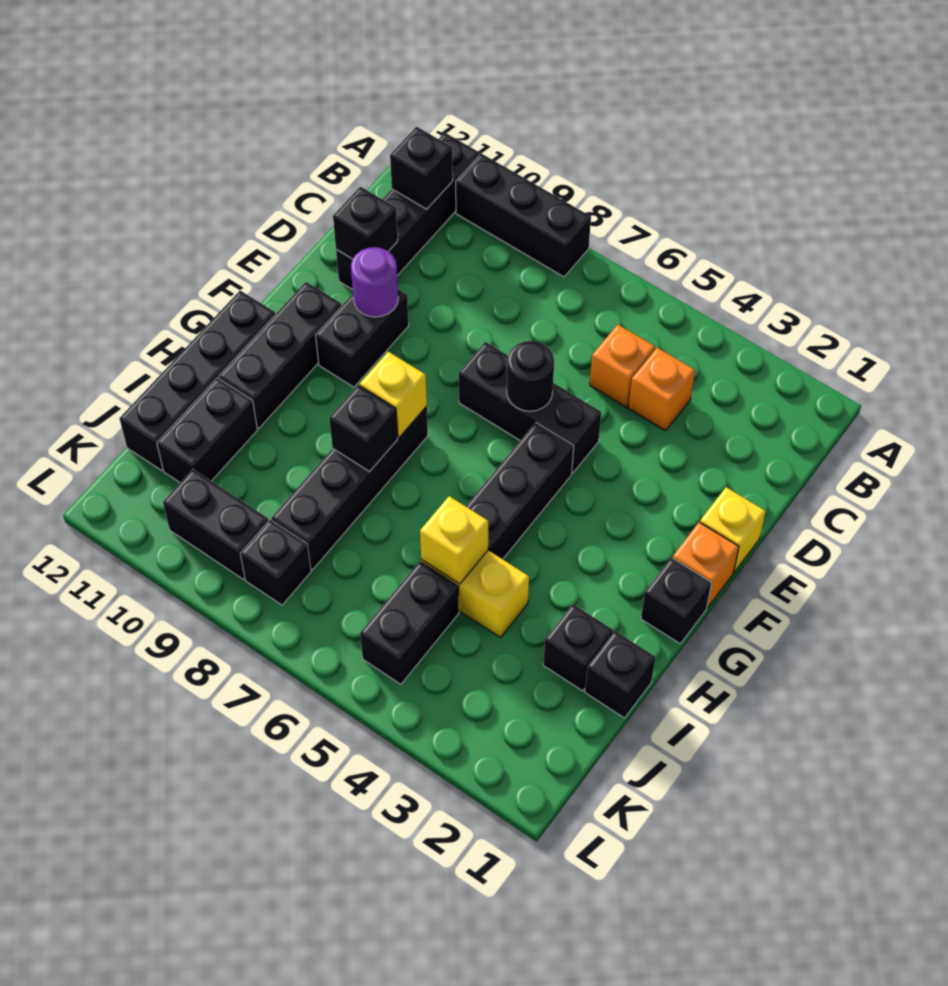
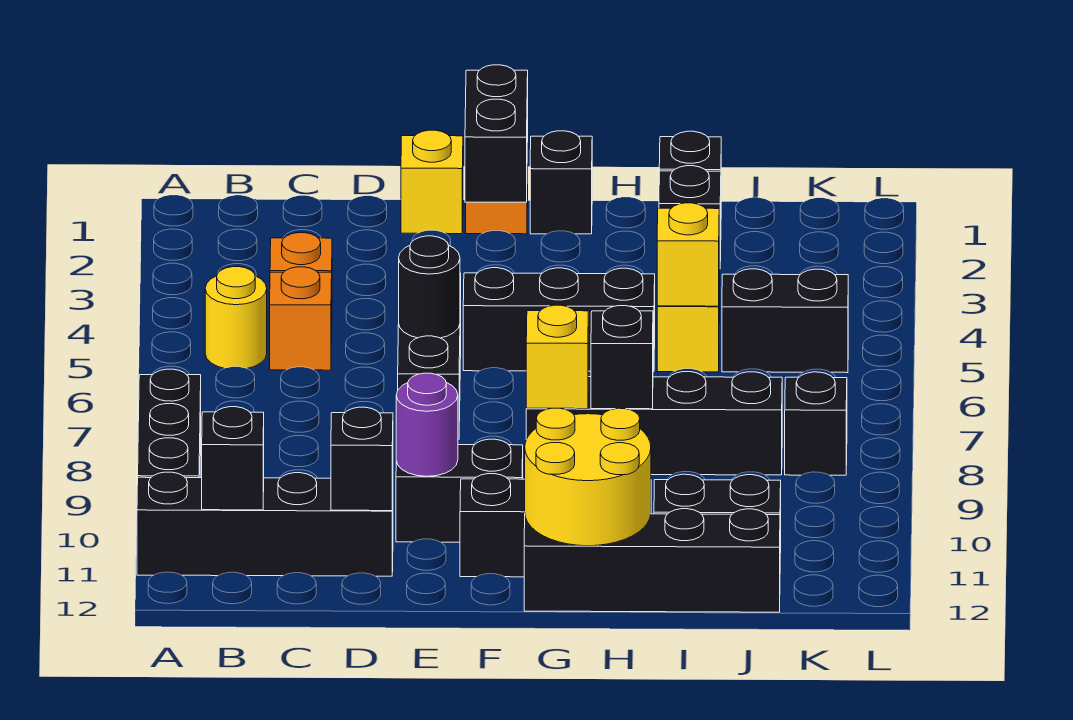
none -> yellow round brick B5 level 1
none -> yellow round brick G11:H12 level 2
black brick K9:K10 level 1 -> black brick F1:F2 level 2

